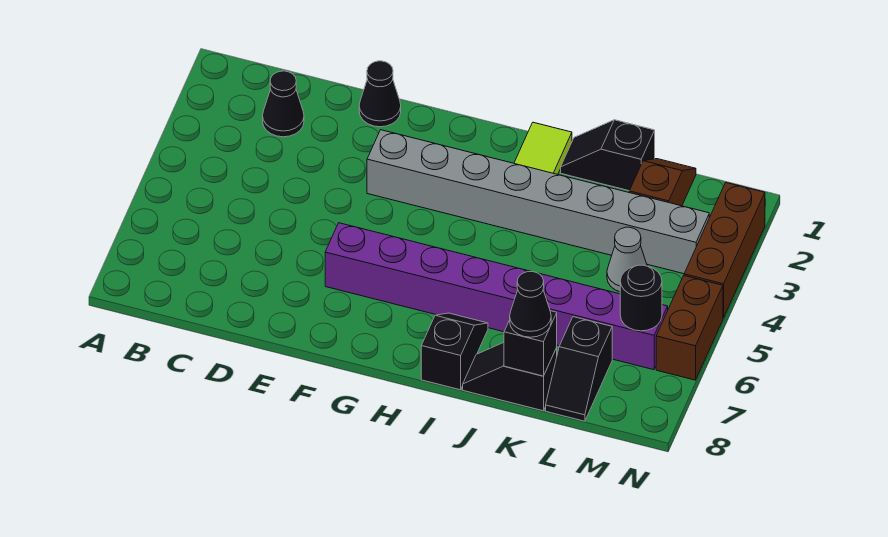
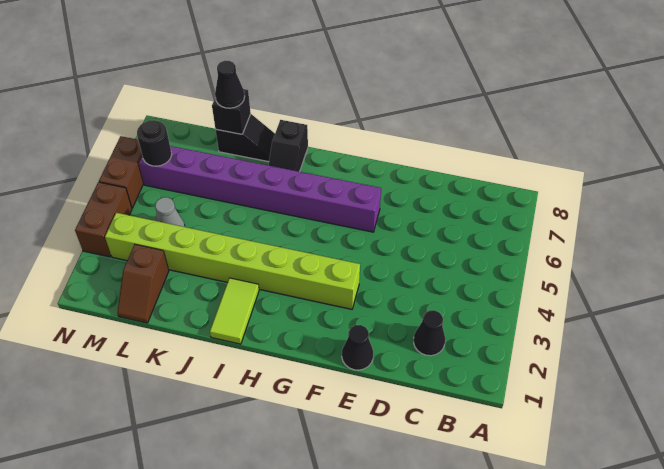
grey brick F3:M3 level 1 -> lime brick F3:M3 level 1
black slope J1:K1 level 1 top K -> none
black slope L7:L8 level 1 top 7 -> none
brown brick N2:N4 level 1 -> brown brick N3:N4 level 1

